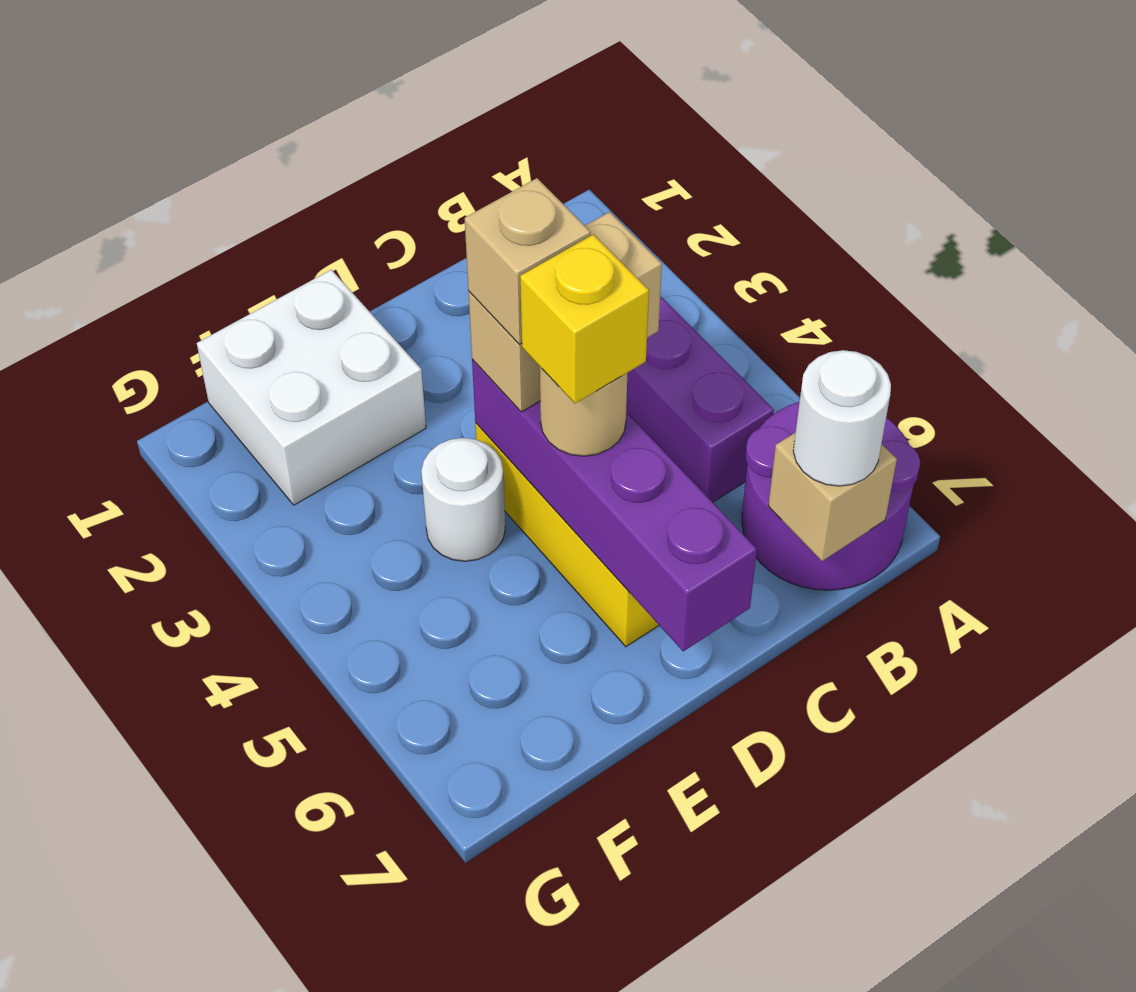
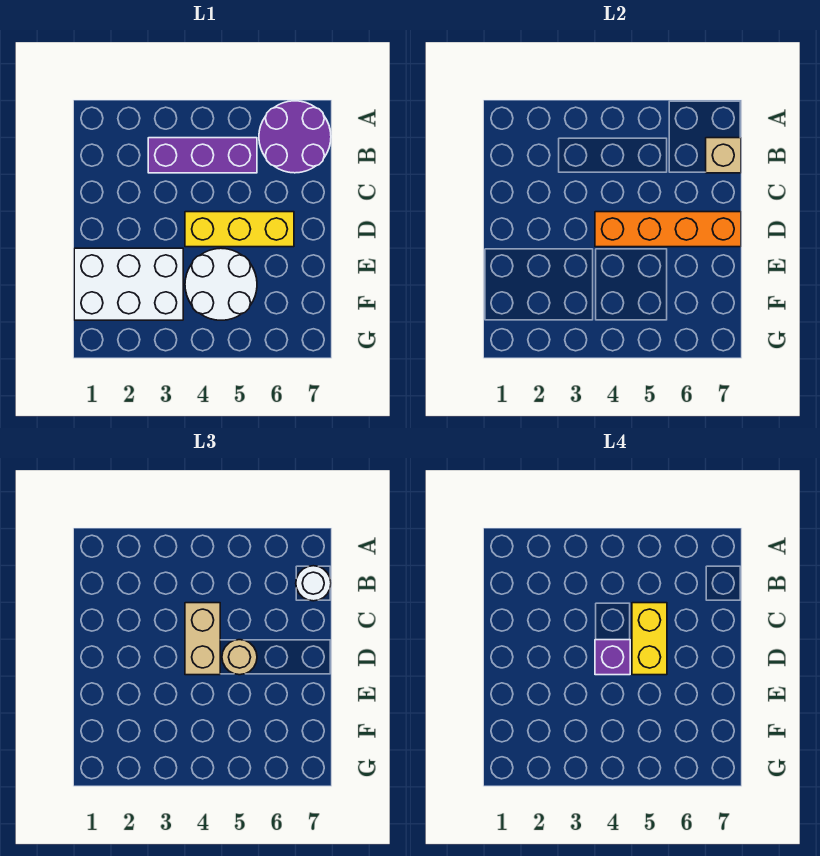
purple brick D4:D7 level 2 -> orange brick D4:D7 level 2
tan brick D4 level 4 -> purple brick D4 level 4
yellow brick D5 level 4 -> yellow brick C5:D5 level 4
white brick E1:F2 level 1 -> white brick E1:F3 level 1
white round brick E4 level 1 -> white round brick E4:F5 level 1

